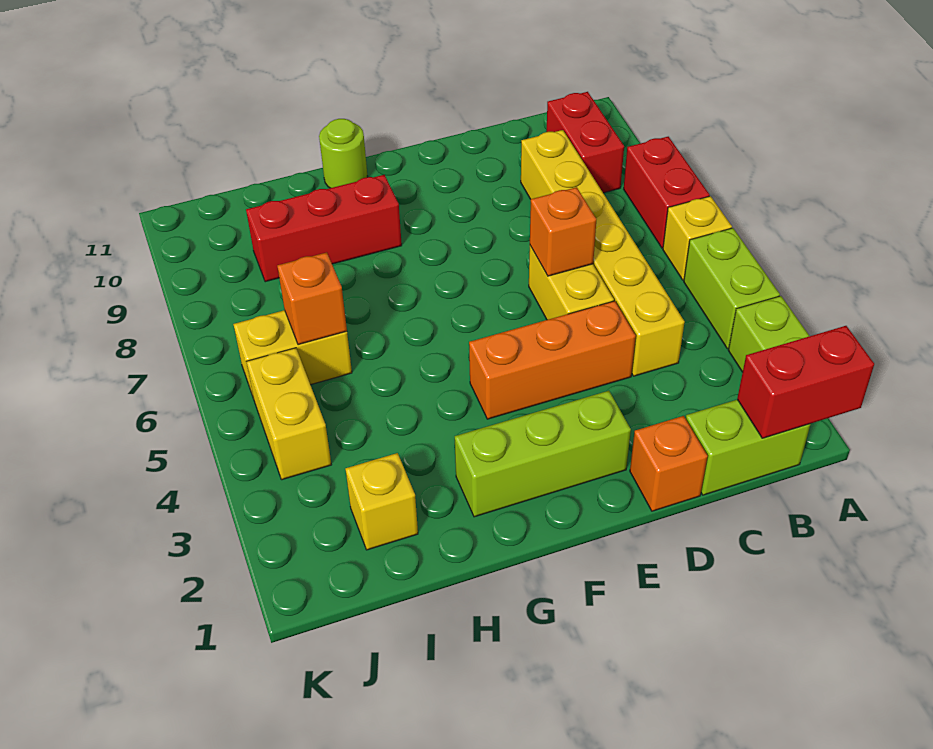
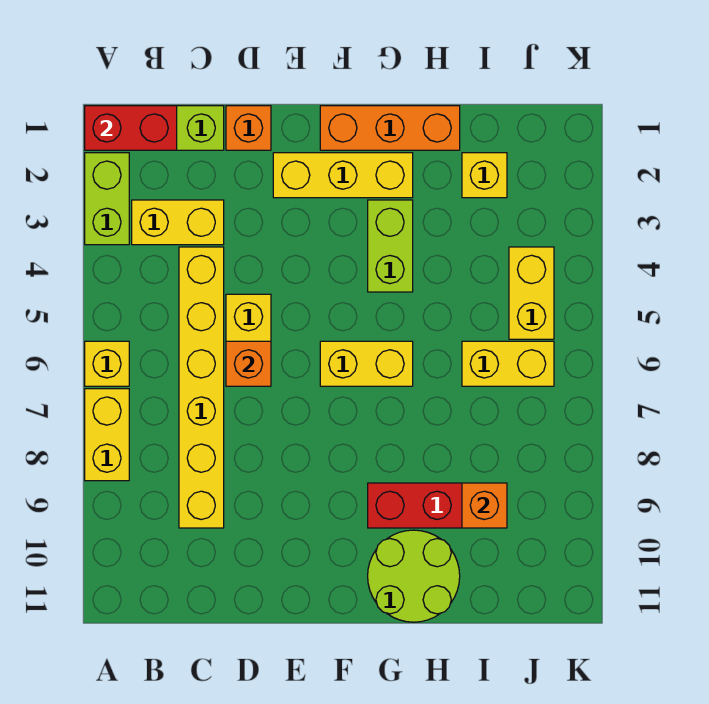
lime brick A4:A5 level 1 -> lime brick G3:G4 level 1
red brick A7:A8 level 1 -> yellow brick A7:A8 level 1
none -> yellow brick B3:C3 level 1
red brick B9:B10 level 1 -> none
orange brick D4:F4 level 1 -> orange brick F1:H1 level 1
lime brick E2:G2 level 1 -> yellow brick E2:G2 level 1
none -> yellow brick F6:G6 level 1
lime round brick G11 level 1 -> lime round brick G10:H11 level 1
orange brick I6 level 2 -> orange brick I9 level 2

